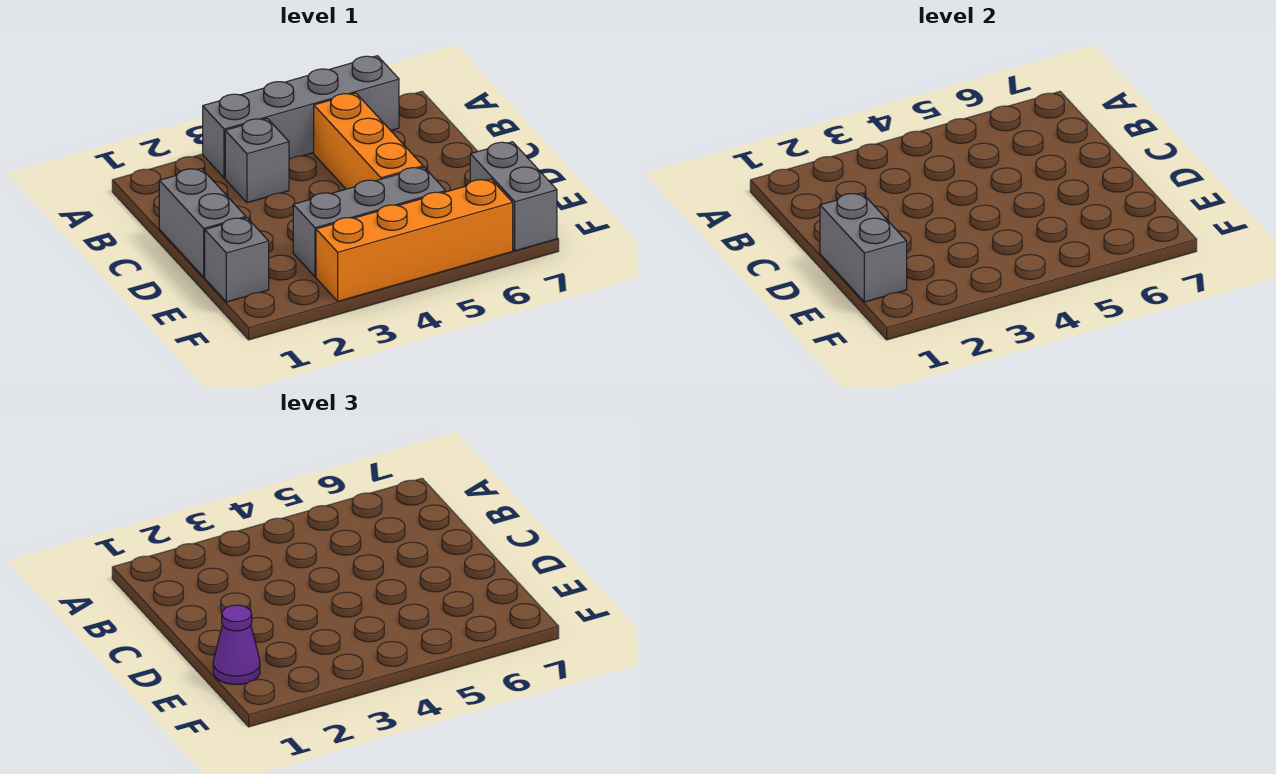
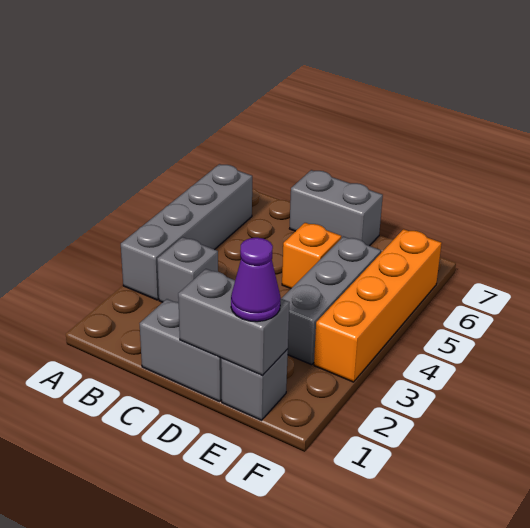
orange brick B5:D5 level 1 -> orange brick D5 level 1
grey brick E7:F7 level 1 -> grey brick C7:D7 level 1

